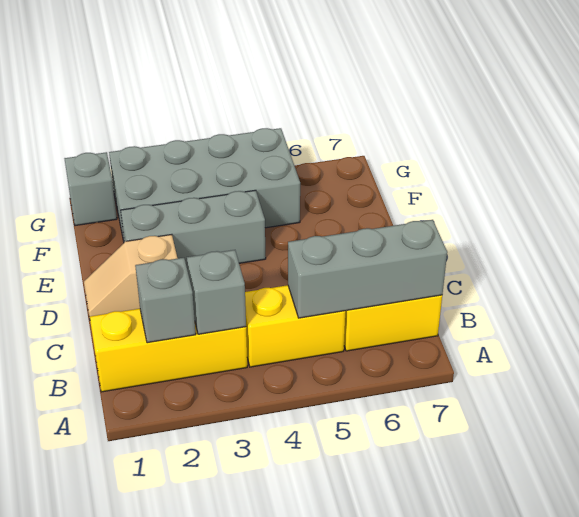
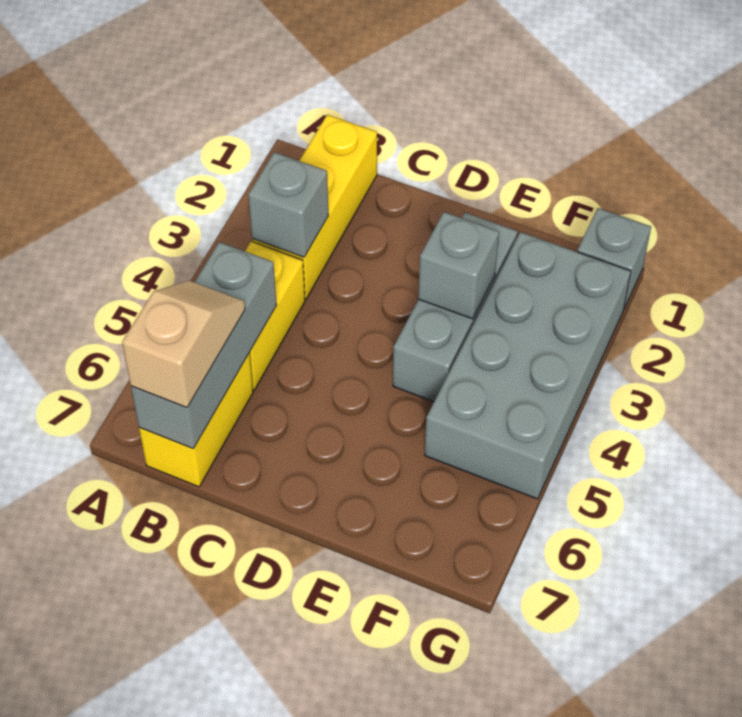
grey brick B2 level 2 -> grey brick E3 level 2
tan slope D1:D2 level 1 top 2 -> tan slope B6:B7 level 3 top 7

